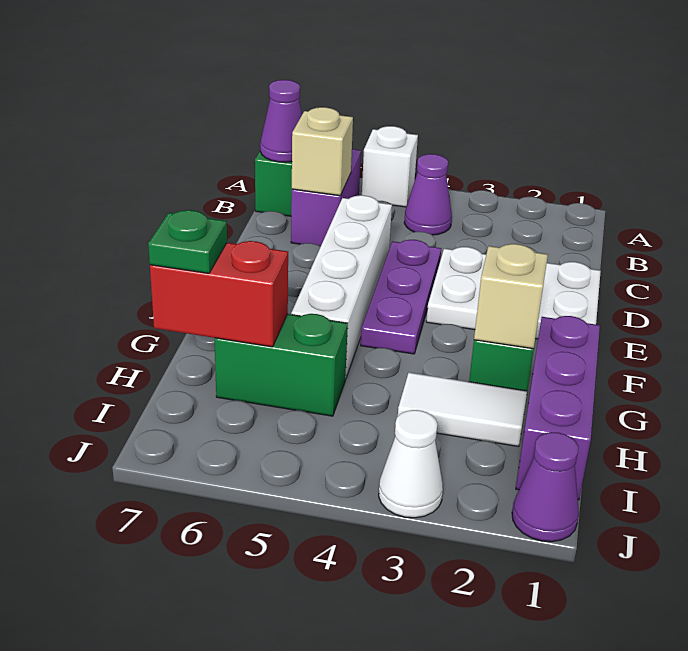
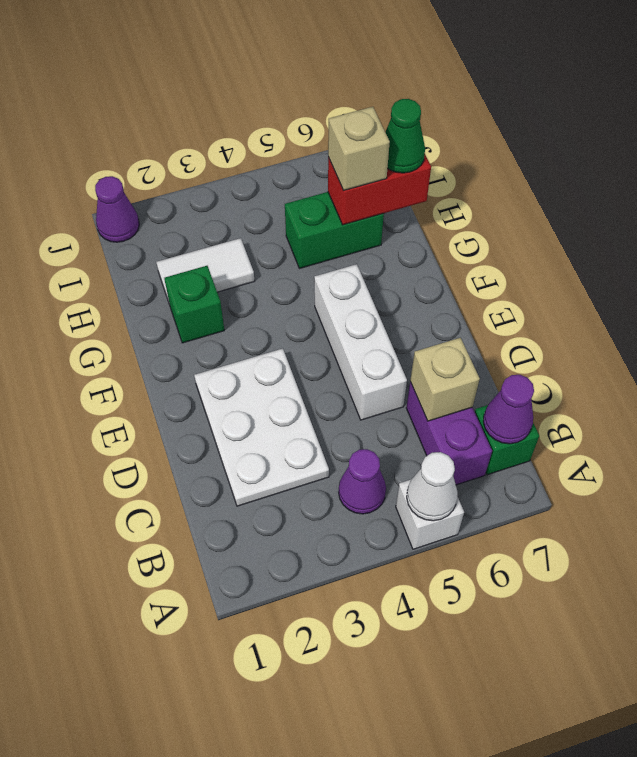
white plate D1:E3 level 1 -> white plate C2:E3 level 1
purple plate D4:F4 level 1 -> none
white brick D5:G5 level 1 -> white brick D5:F5 level 1
purple brick G1:I1 level 1 -> none
tan brick G2 level 2 -> tan brick H6 level 3
green plate H7 level 3 -> green cone H7 level 3
white cone J3 level 1 -> white cone A5 level 2

